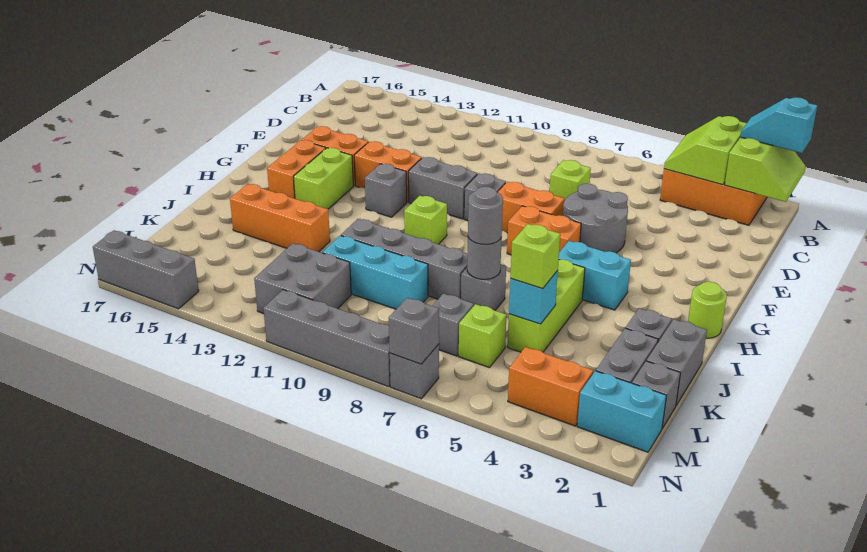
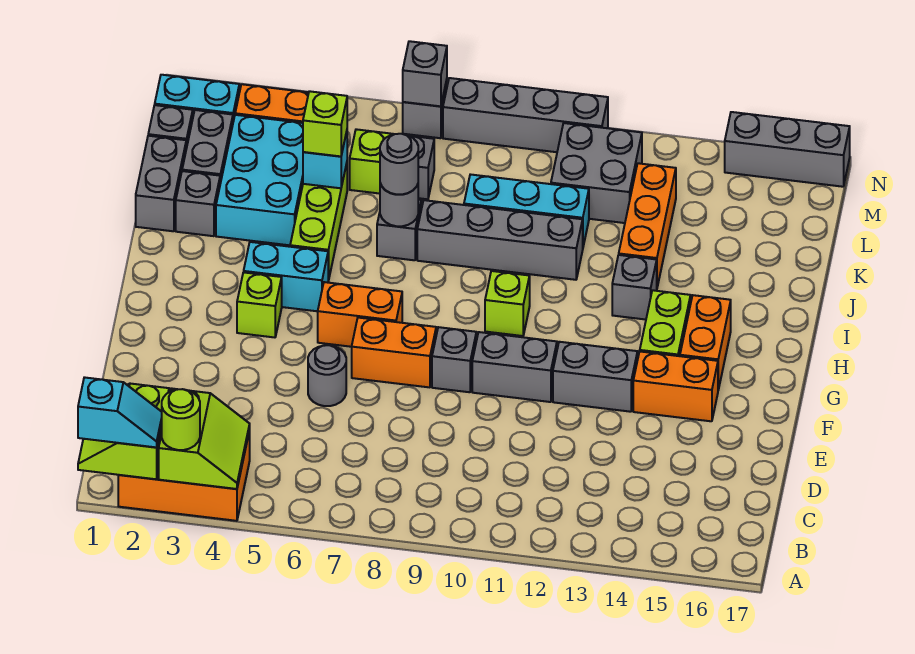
lime brick D7 level 1 -> lime brick G4 level 1
grey round brick E5:F6 level 1 -> grey round brick E6 level 1
orange brick F12:F13 level 1 -> grey brick F12:F13 level 1
grey brick G12 level 1 -> grey brick I13 level 1
lime round brick H1 level 1 -> lime round brick A3 level 3
none -> cyan brick J3:L4 level 1
orange brick J13:J15 level 1 -> orange brick J13:L13 level 1

